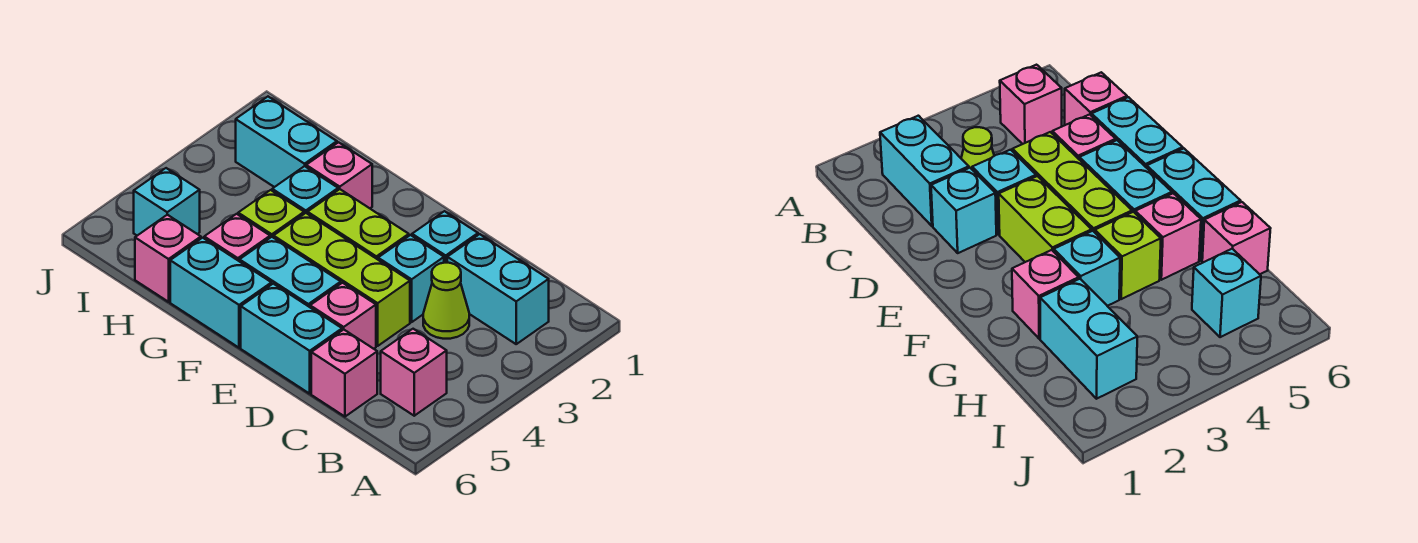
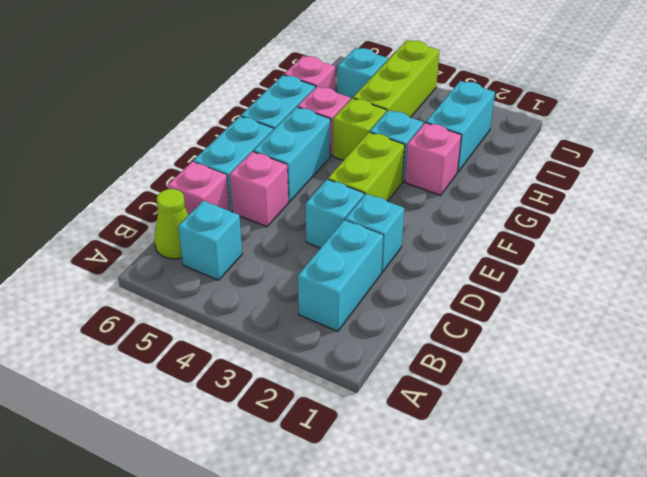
pink brick B5 level 1 -> cyan brick B5 level 1
lime cone C3 level 1 -> lime cone B6 level 1
lime brick D4:F4 level 1 -> lime brick H4:J4 level 1

